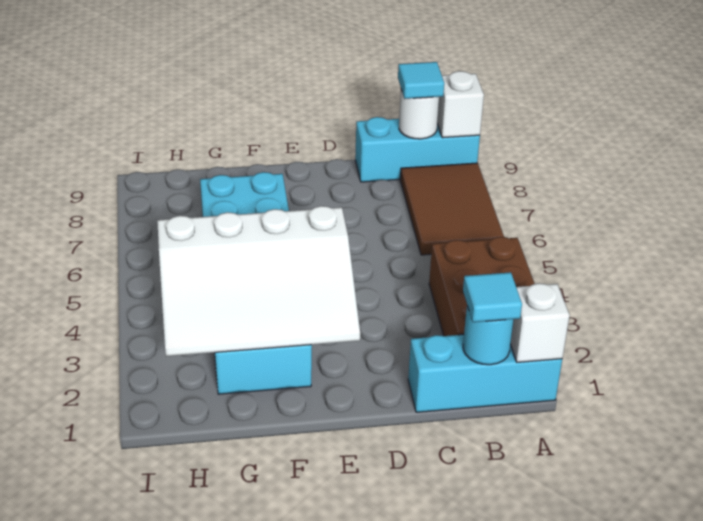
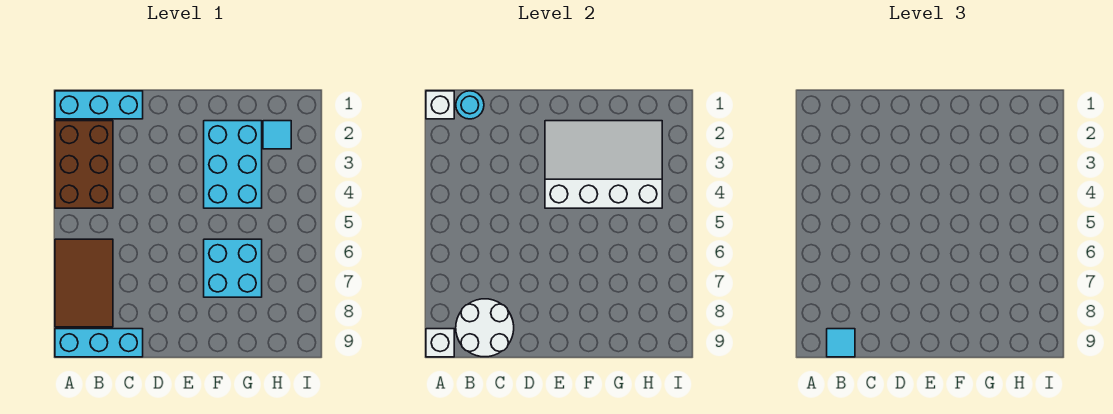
cyan tile B1 level 3 -> cyan tile H2 level 1
white round brick B9 level 2 -> white round brick B8:C9 level 2

